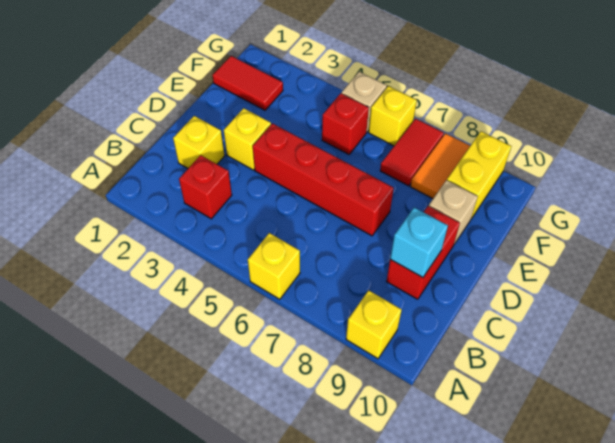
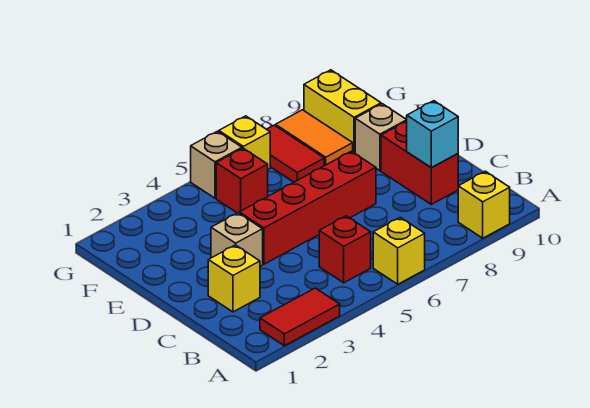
red brick B3 level 1 -> red brick B5 level 1
yellow brick D3 level 1 -> tan brick D3 level 1
red tile F1:F2 level 1 -> red tile A2:A3 level 1

